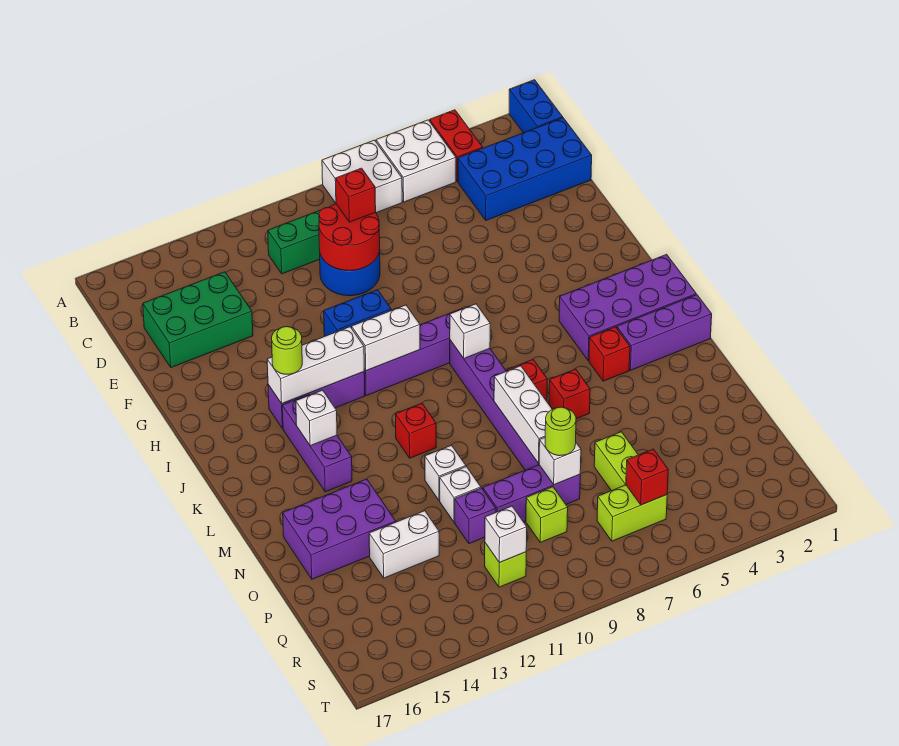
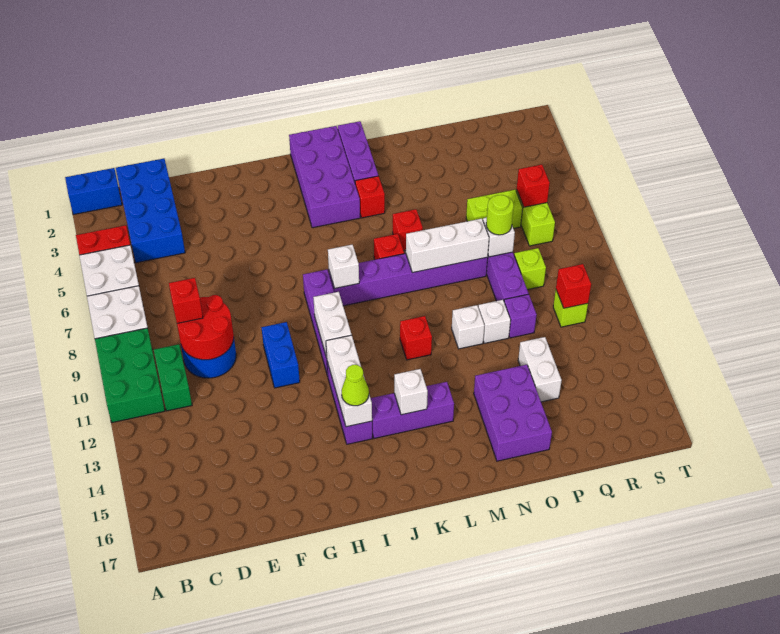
green brick D14:E16 level 1 -> green brick A9:B11 level 1
lime round brick I14 level 3 -> lime cone I14 level 3
white brick R11 level 2 -> red brick R11 level 2

